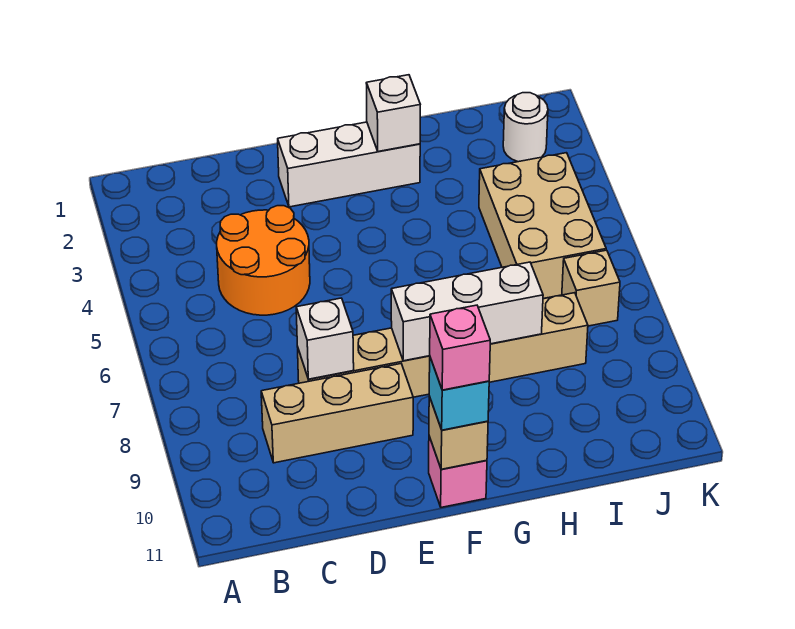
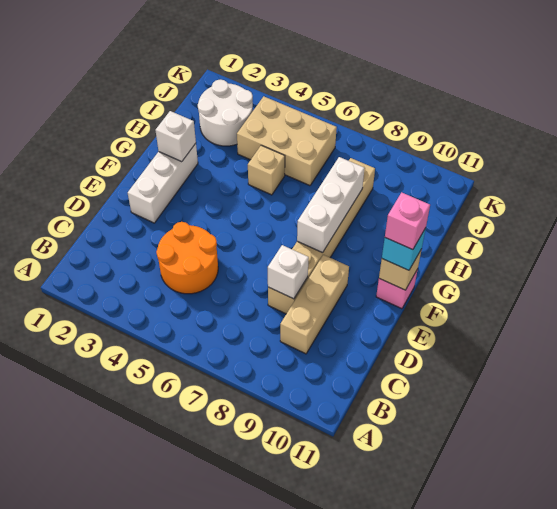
white round brick J2 level 1 -> white round brick I2:J3 level 1
tan brick J7 level 1 -> tan brick H5 level 1

